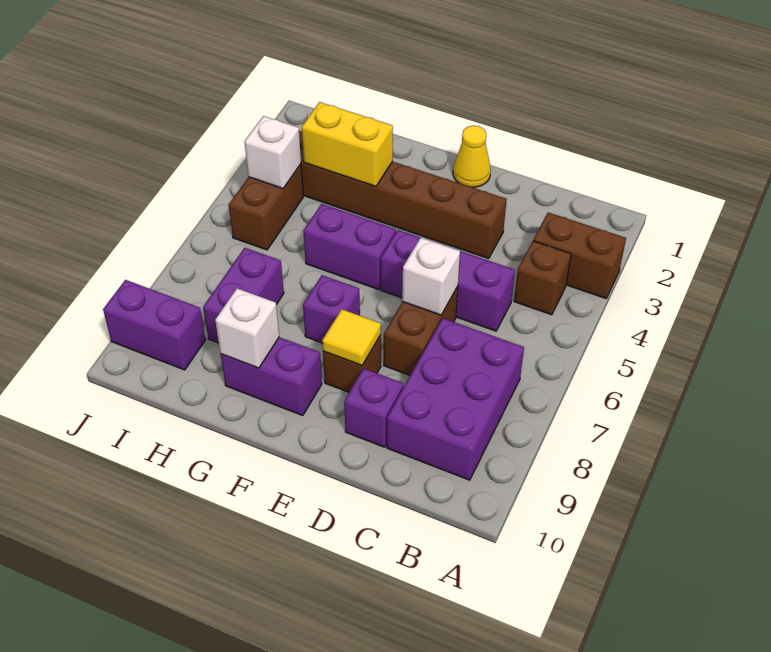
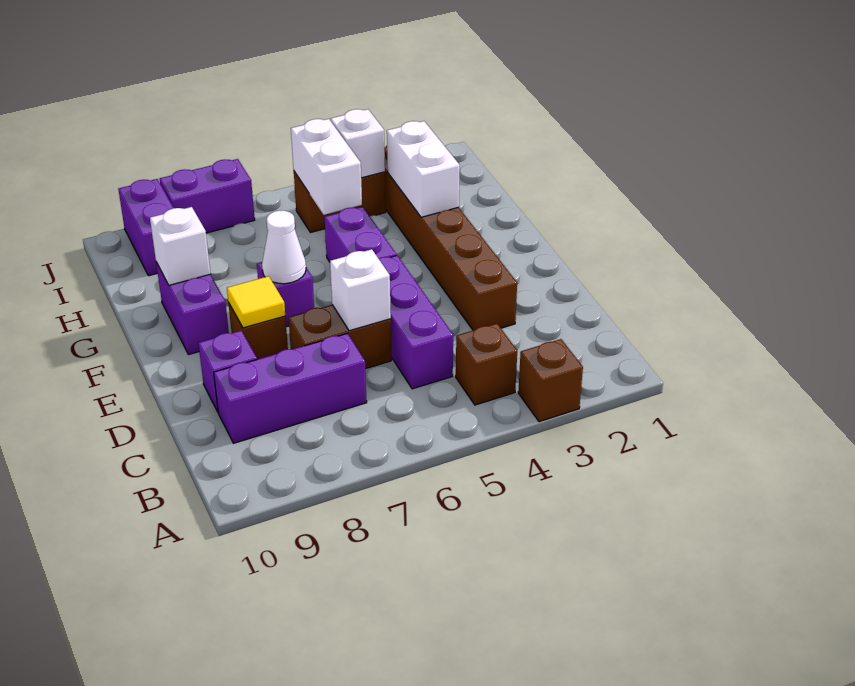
brown brick A3:B3 level 1 -> brown brick A3 level 1
purple brick B7:C9 level 1 -> purple brick C7:C9 level 1
yellow cone E1 level 1 -> none
none -> white cone F7 level 2
yellow brick G3:H3 level 2 -> white brick G3:H3 level 2
none -> white brick H5:I5 level 2
purple brick H7:H8 level 1 -> purple brick J7:J8 level 1

